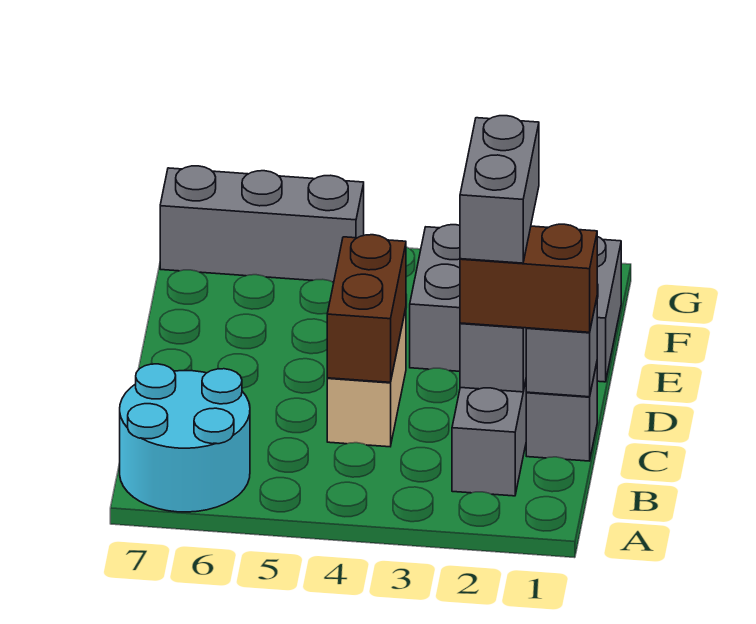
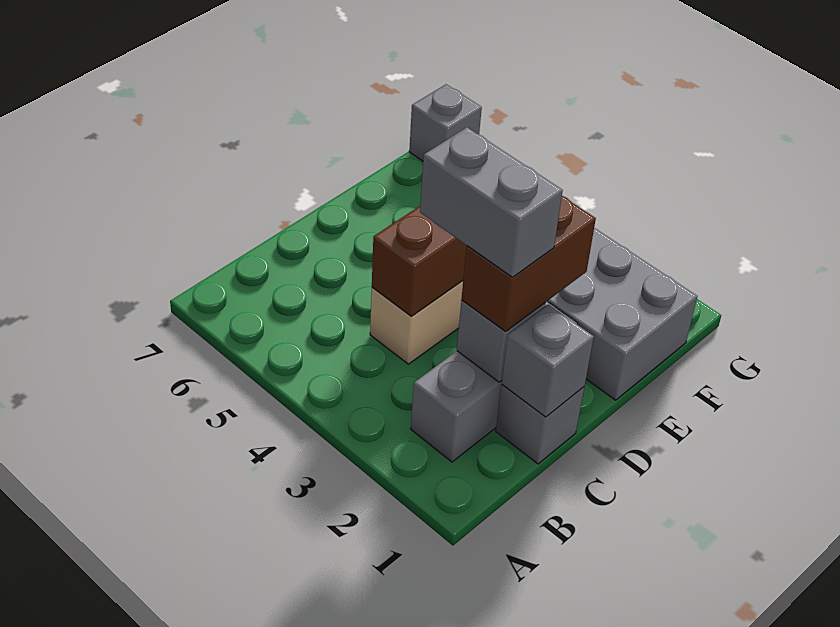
cyan round brick A6:B7 level 1 -> none
brown brick C1:C2 level 3 -> brown brick C2:D2 level 3
grey brick C2:D2 level 4 -> grey brick C2:C3 level 4
grey brick G5:G7 level 1 -> grey brick G7 level 1

